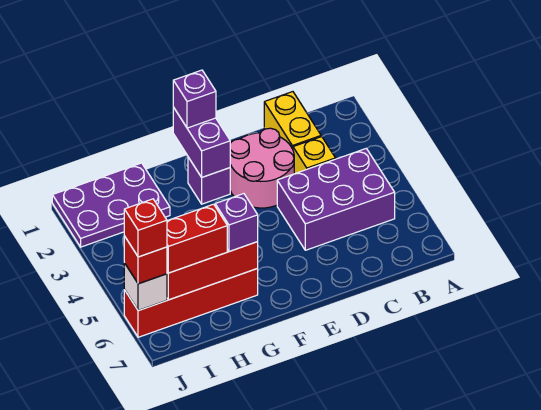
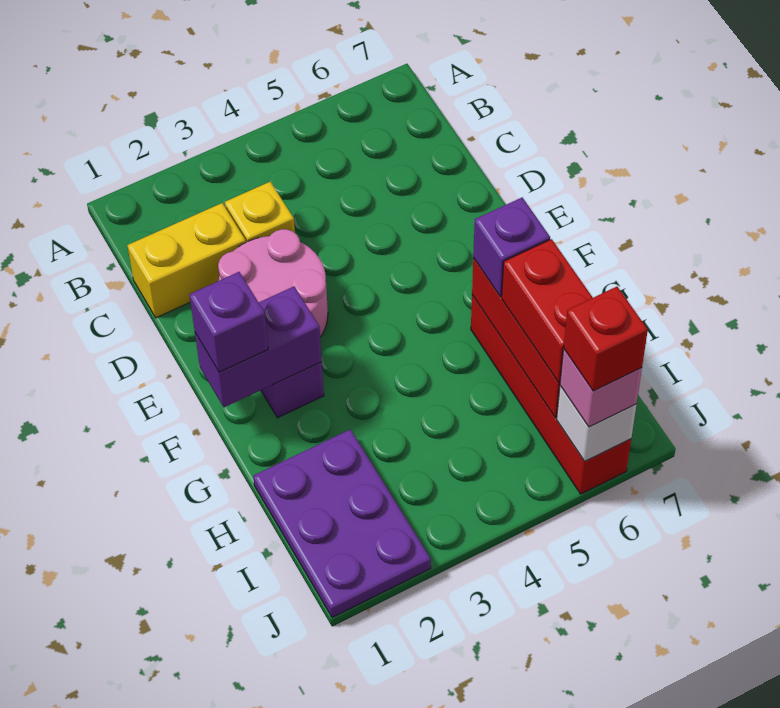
purple brick B4:D5 level 1 -> none
red brick J6 level 3 -> pink brick J6 level 3

